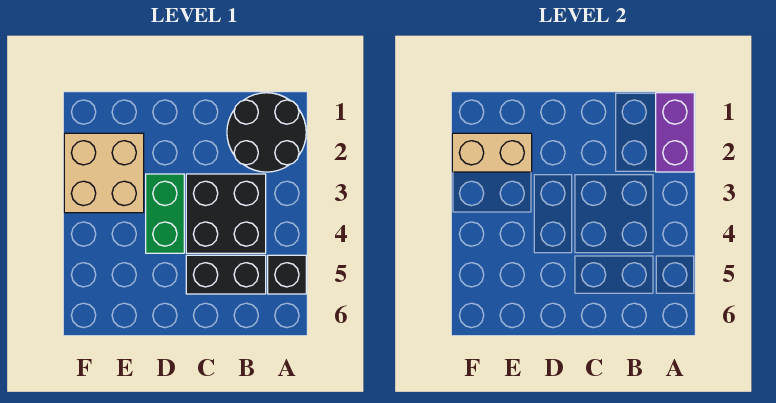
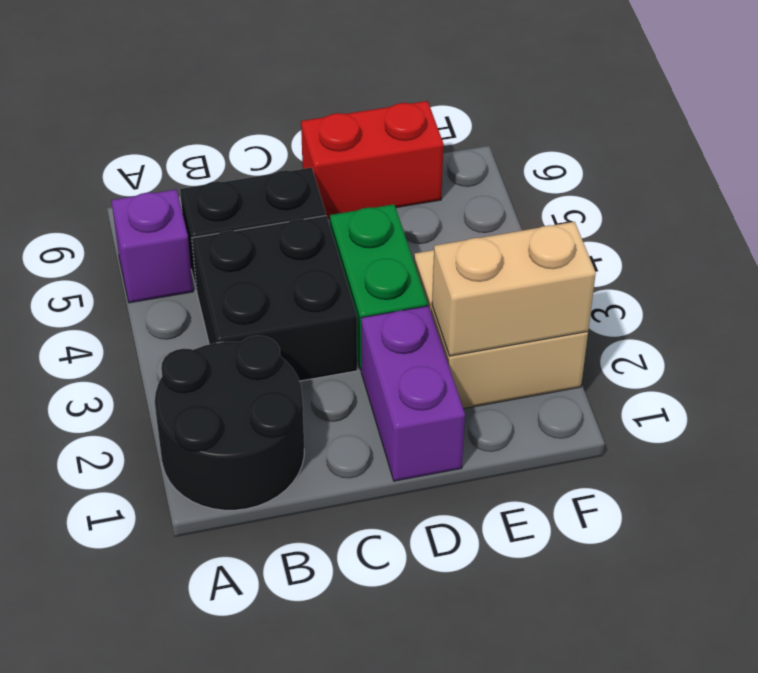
purple brick A1:A2 level 2 -> purple brick D1:D2 level 1
black brick A5 level 1 -> purple brick A5 level 1
none -> red brick D6:E6 level 1

